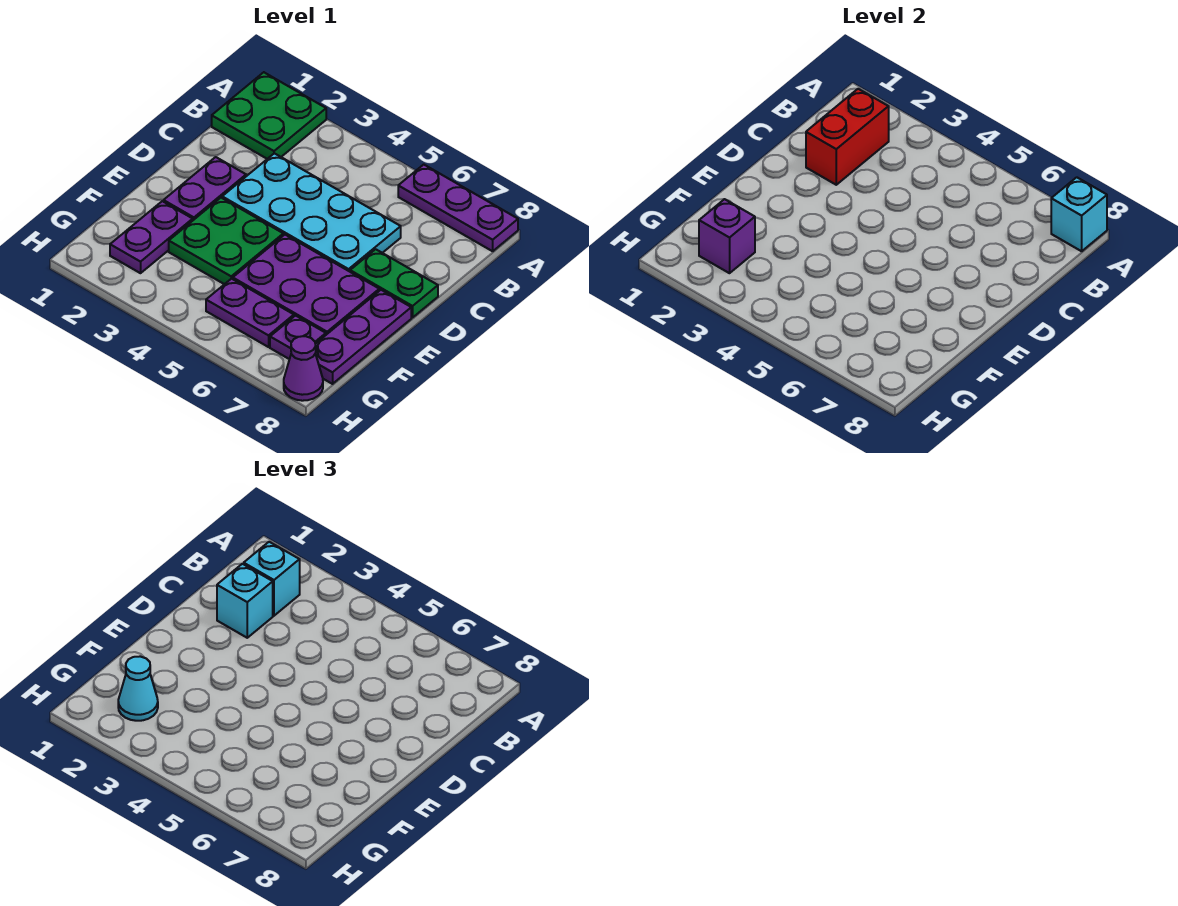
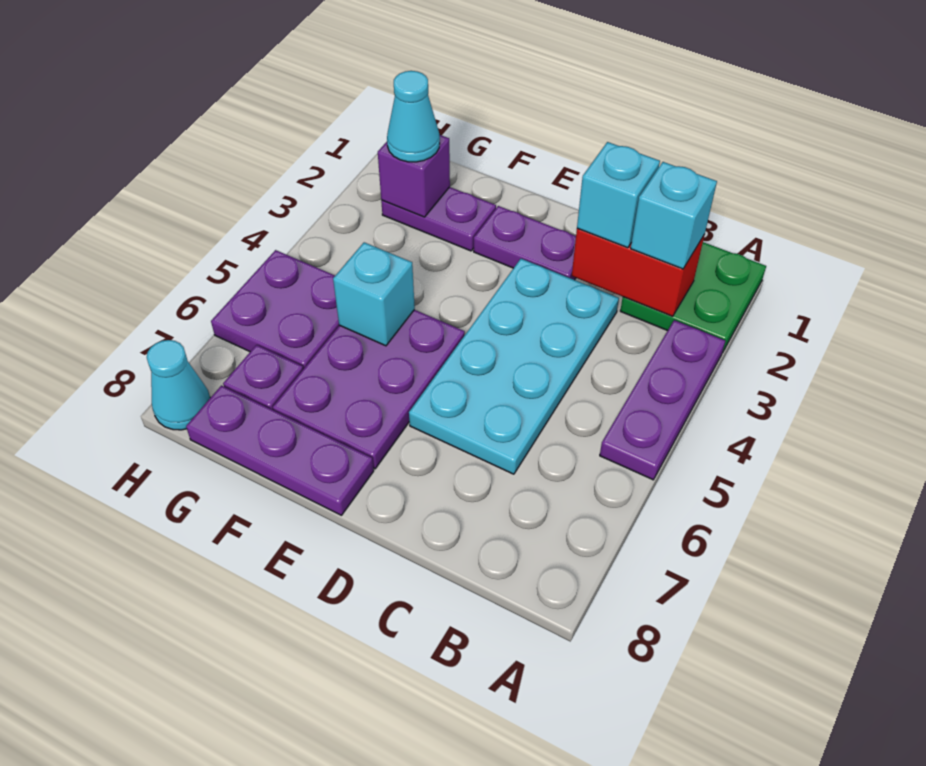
purple plate A6:A8 level 1 -> purple plate A3:A5 level 1
cyan brick A8 level 2 -> cyan brick F5 level 2
green plate D7:D8 level 1 -> none
green plate E3:F4 level 1 -> none
purple plate G5:G6 level 1 -> purple plate G5:H6 level 1
purple cone H8 level 1 -> cyan cone H8 level 1

